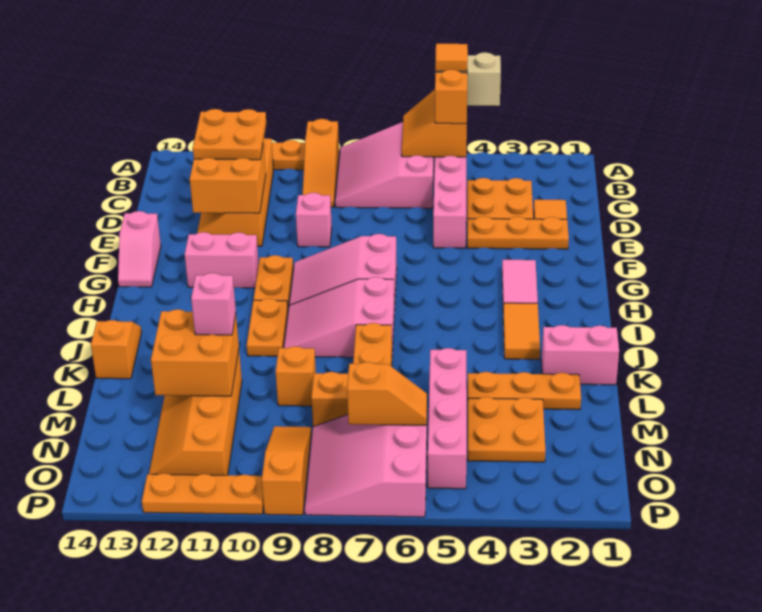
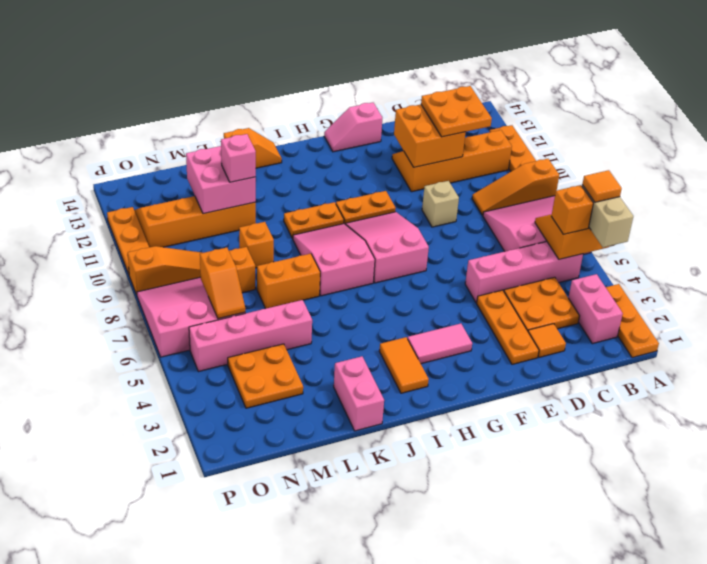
pink brick E9 level 1 -> tan brick E9 level 1
pink brick G11:G12 level 1 -> pink brick B2:B3 level 1
orange tile I3:J3 level 1 -> orange tile I2:I3 level 1
orange plate L2:L4 level 1 -> orange plate A1:A3 level 1
orange brick L11:M12 level 2 -> pink brick L11:M12 level 2

